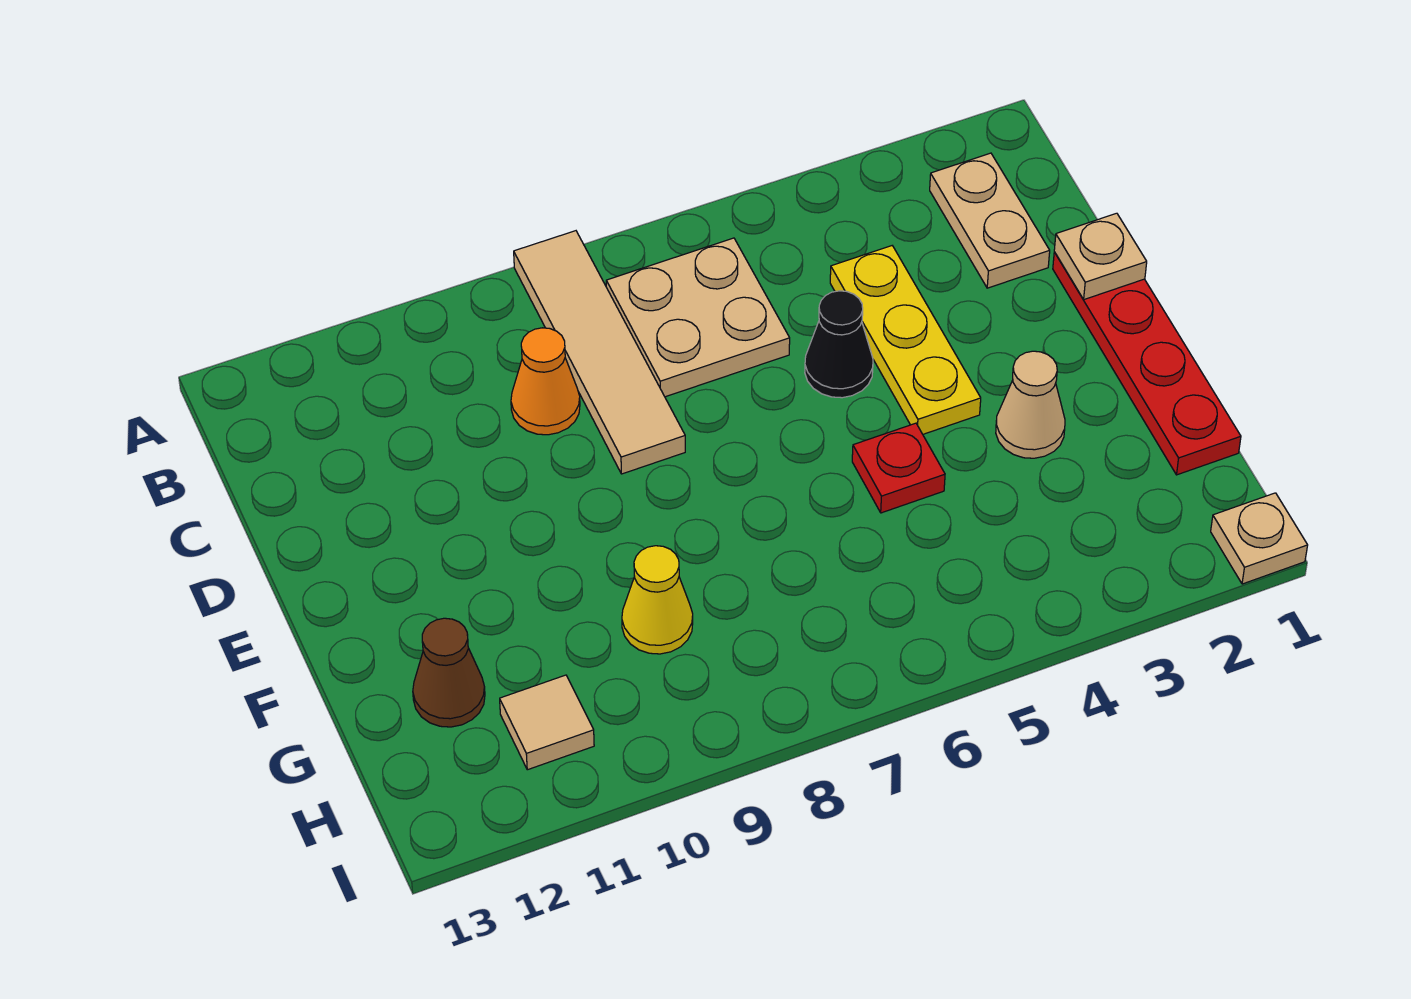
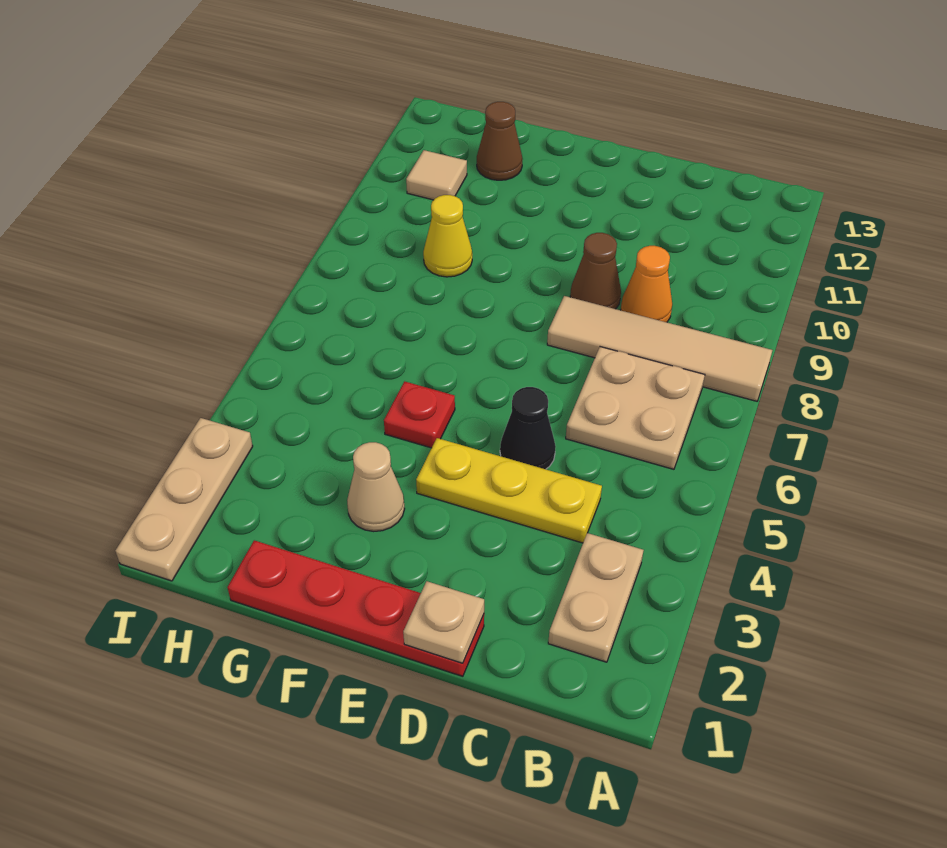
tan plate B2:C2 level 1 -> tan plate B2:B3 level 1
none -> brown cone D9 level 1
tan plate I1 level 1 -> tan plate I1:I3 level 1

